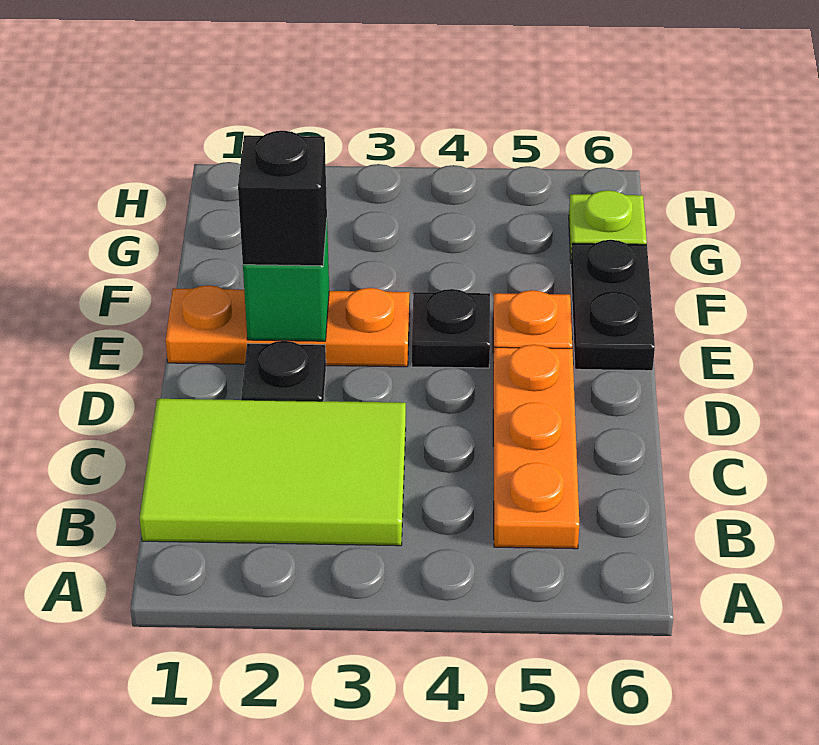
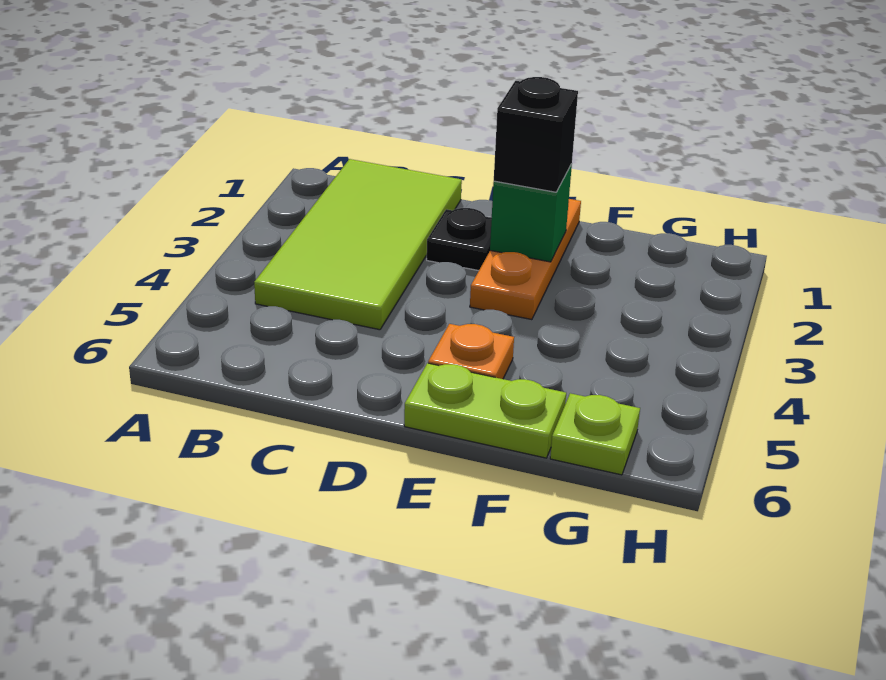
lime tile B1:C3 level 1 -> lime tile B1:C4 level 1
orange plate B5:D5 level 1 -> none
black plate E4 level 1 -> none
black plate E6:F6 level 1 -> lime plate E6:F6 level 1

